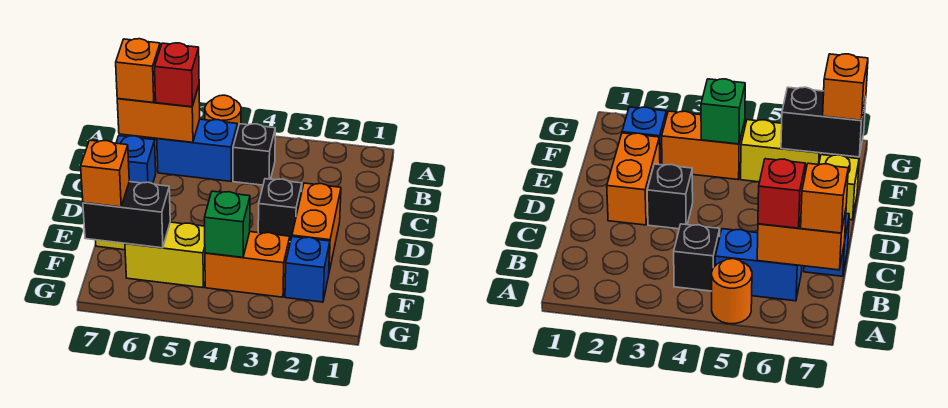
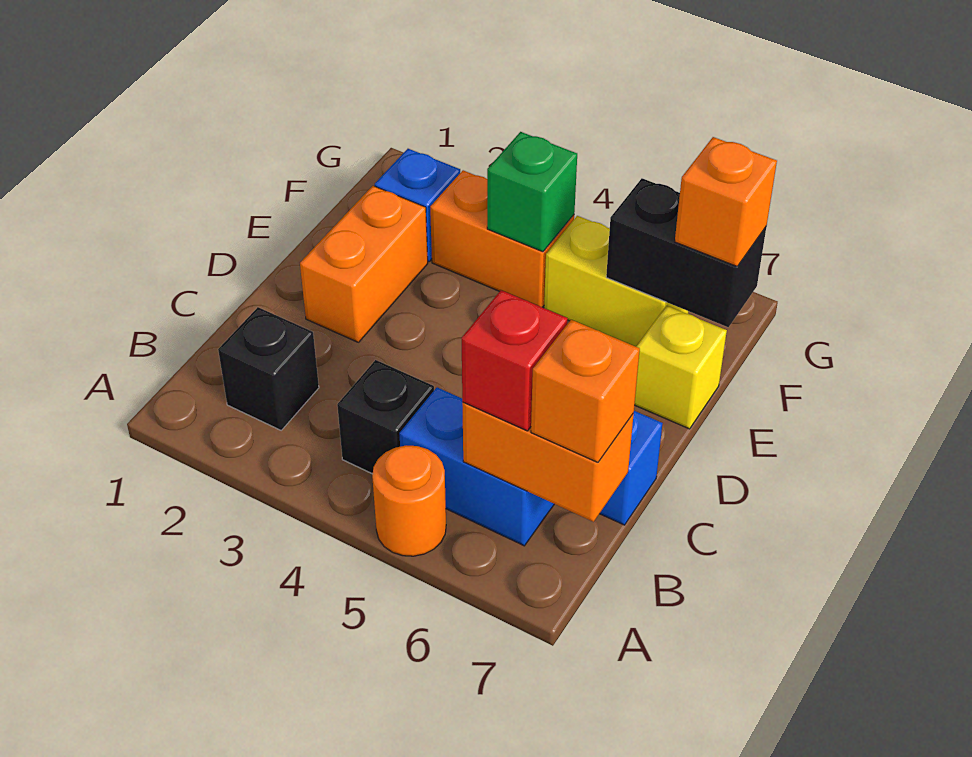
black brick D3 level 1 -> black brick B2 level 1

